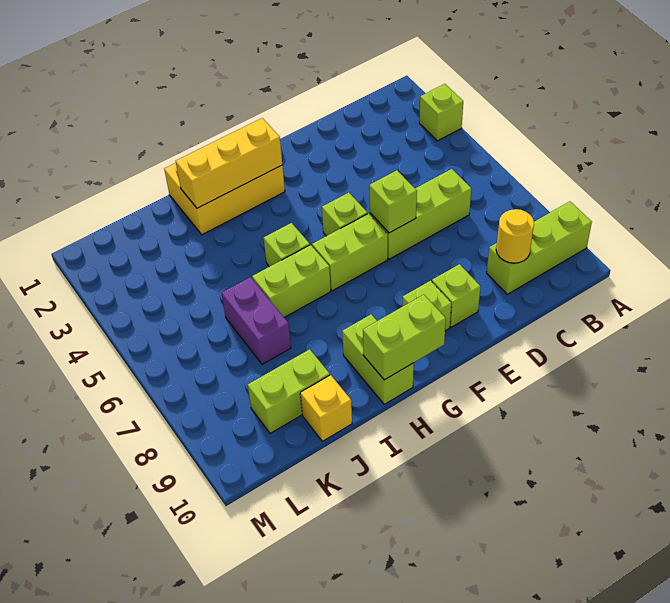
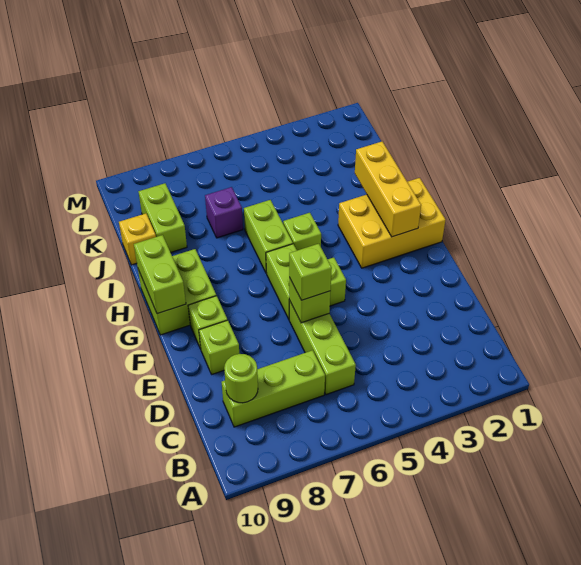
lime brick A3 level 1 -> lime brick E6 level 3
lime brick A9:C9 level 1 -> lime brick C7:C9 level 1
yellow round brick C9 level 2 -> lime round brick C9 level 2
yellow brick G1:I2 level 1 -> yellow brick G1:H3 level 1
lime brick H9:H10 level 1 -> lime brick G9:H10 level 1
purple brick J6:J7 level 1 -> purple brick J7 level 1

